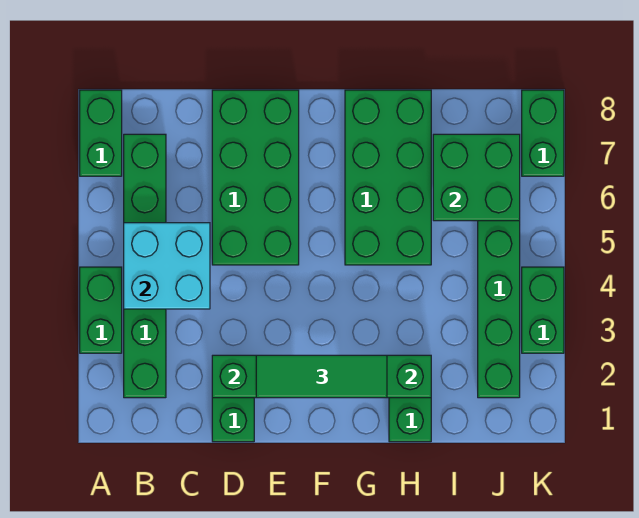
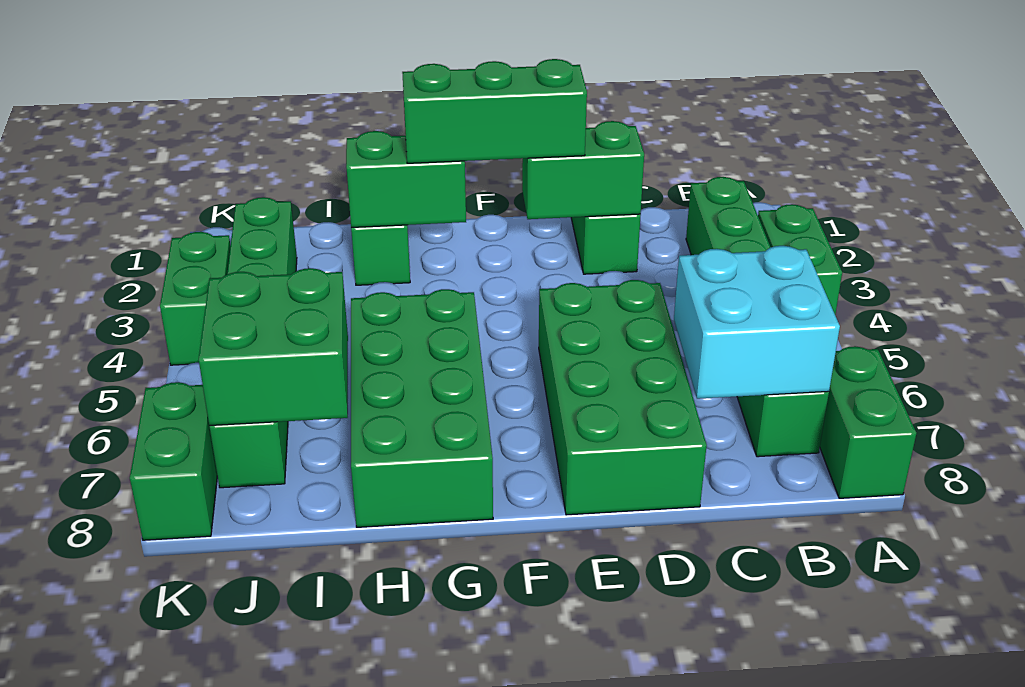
cyan brick B4:C5 level 2 -> cyan brick B6:C7 level 2
green tile E2:G2 level 3 -> green brick E2:G2 level 3

